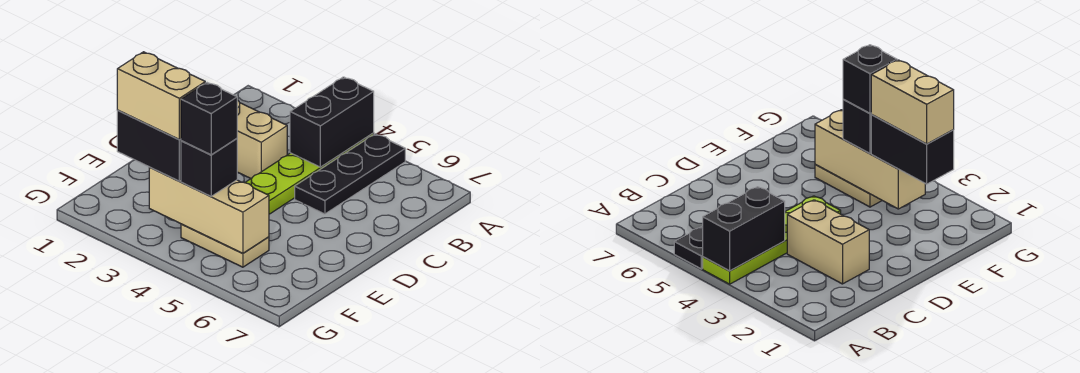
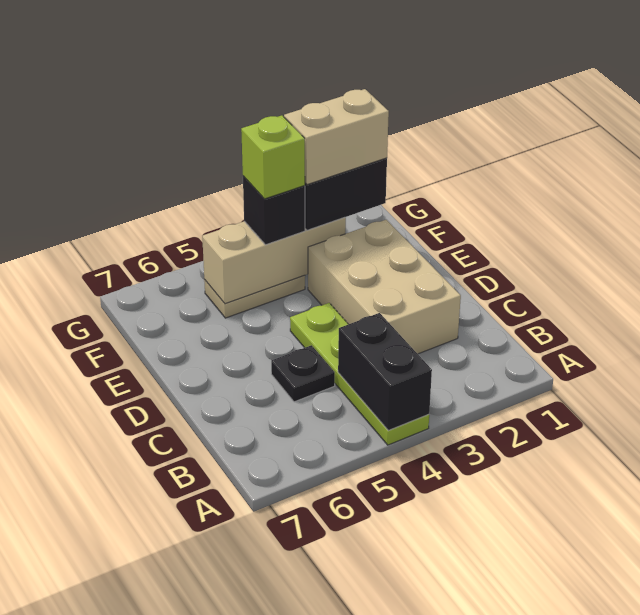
black plate A5:C5 level 1 -> black plate C5 level 1
tan brick C2:C3 level 1 -> tan brick C2:E3 level 1
black brick F4 level 4 -> lime brick F4 level 4

